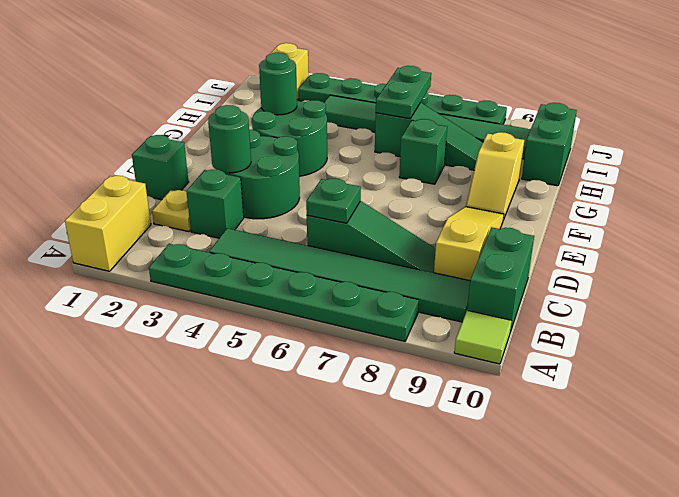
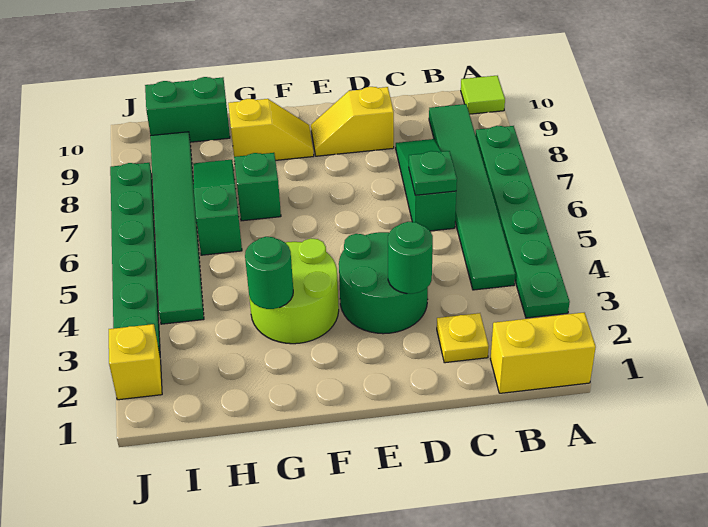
green brick B10:C10 level 1 -> none
green brick C3 level 1 -> none
yellow slope C9:E9 level 1 top C -> yellow slope D9:E9 level 1 top D
green brick D1 level 1 -> none
green round brick F3:G4 level 1 -> lime round brick F3:G4 level 1
green plate H6:I6 level 2 -> none

